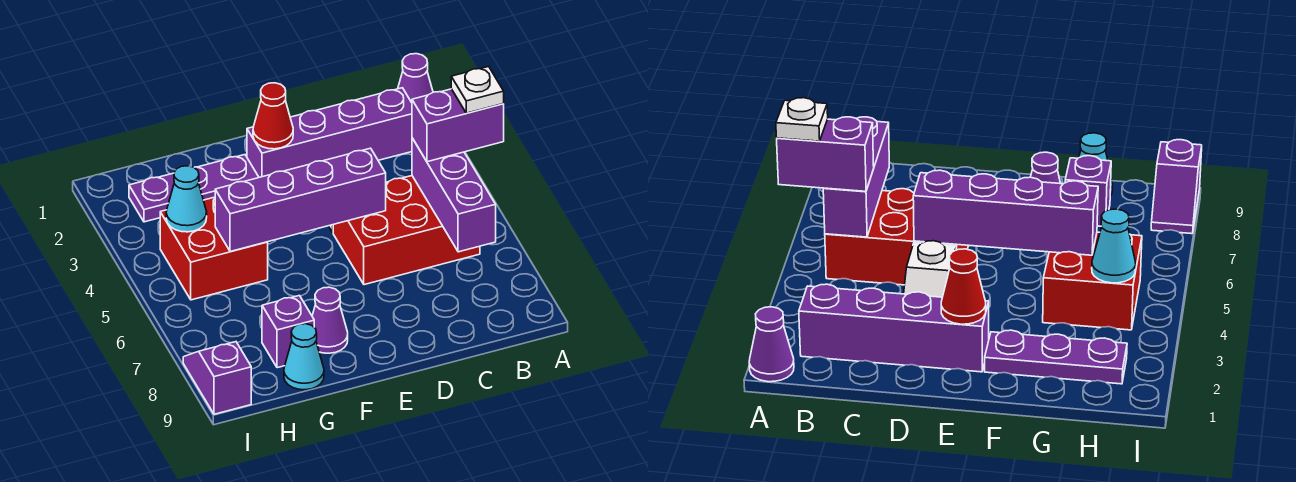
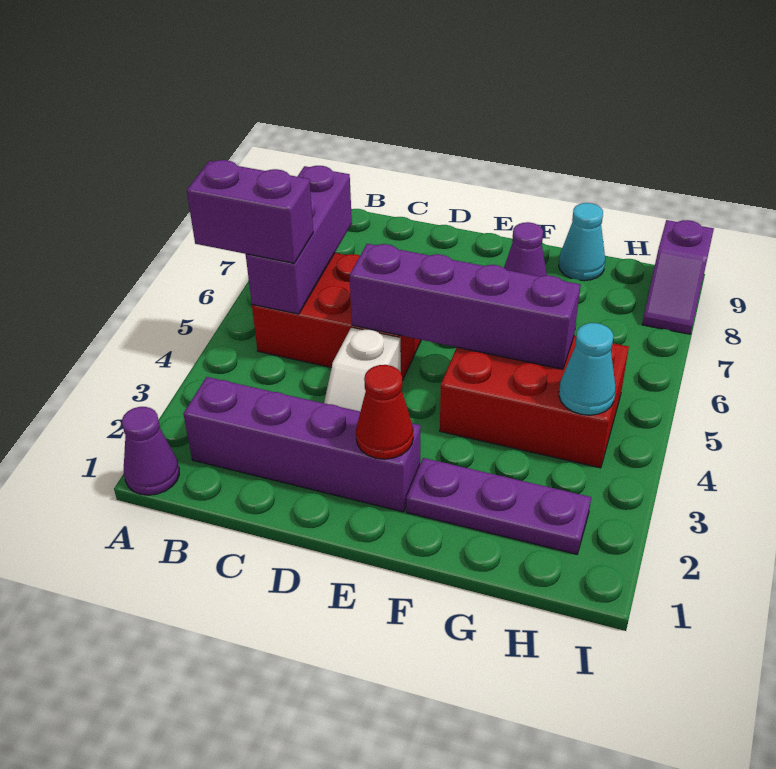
white plate A5 level 4 -> none
red brick G4:H5 level 1 -> red brick F4:H5 level 1
purple brick G8 level 1 -> none

